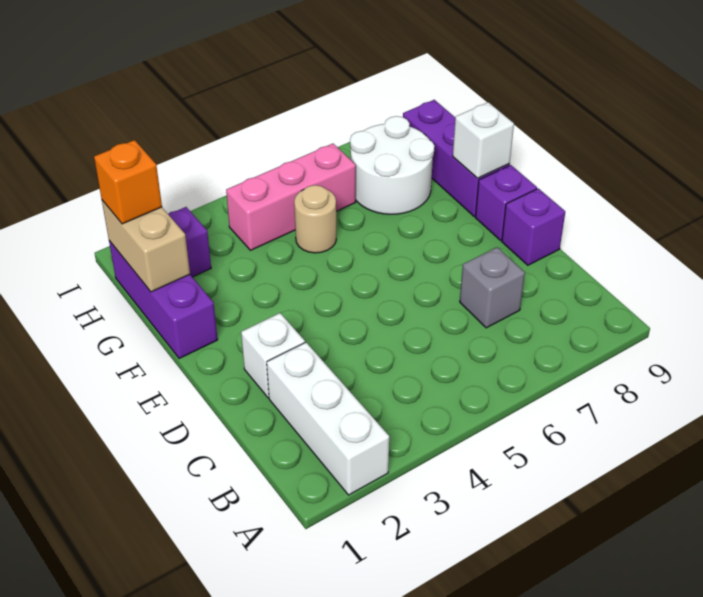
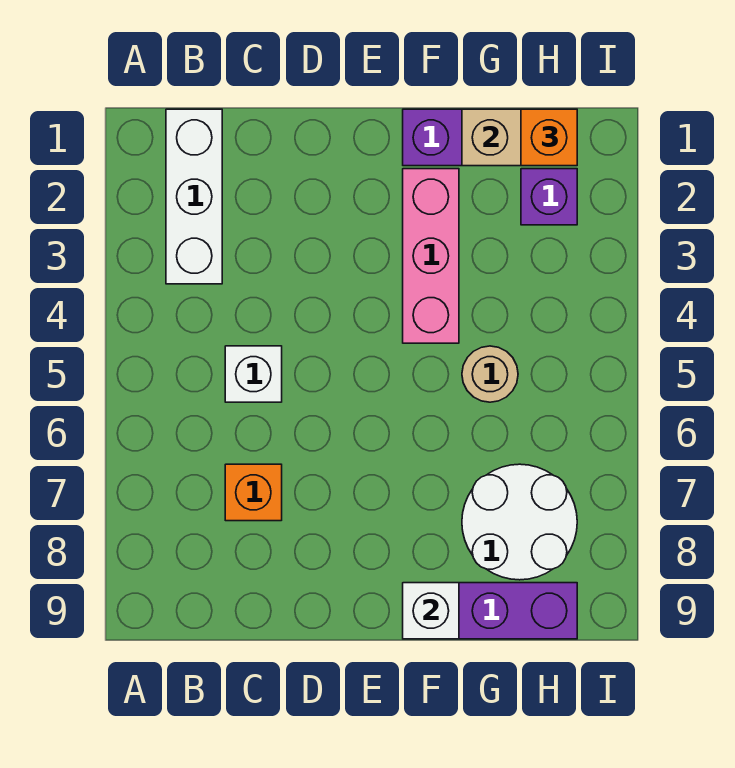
white brick A2:C2 level 1 -> white brick B1:B3 level 1
grey brick C7 level 1 -> orange brick C7 level 1
white brick D2 level 1 -> white brick C5 level 1
purple brick D9 level 1 -> none
purple brick E9 level 1 -> none
pink brick H4:H6 level 1 -> pink brick F2:F4 level 1

